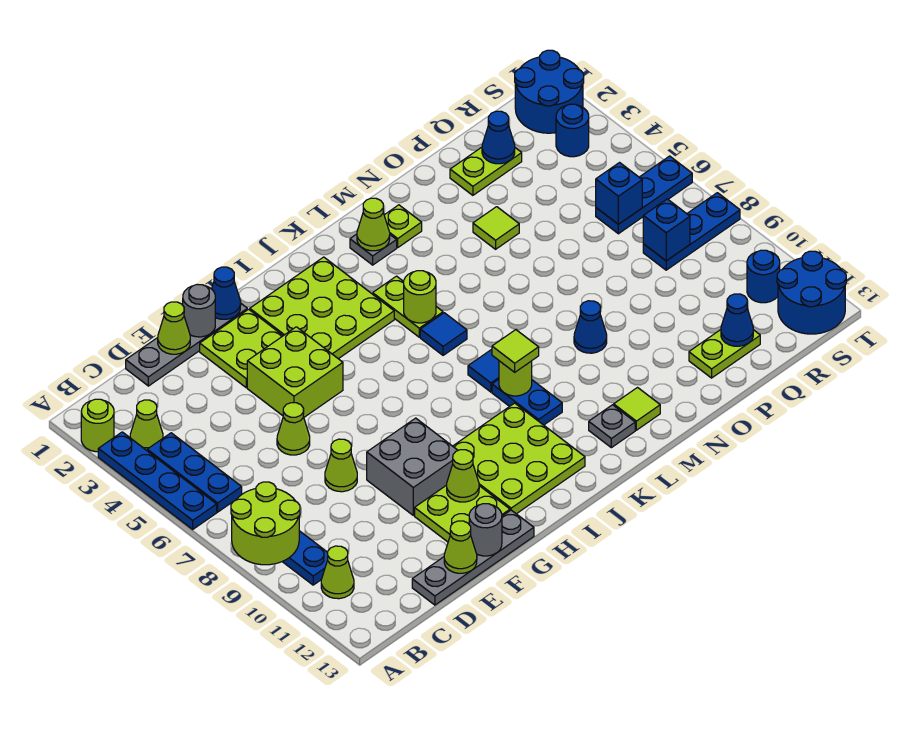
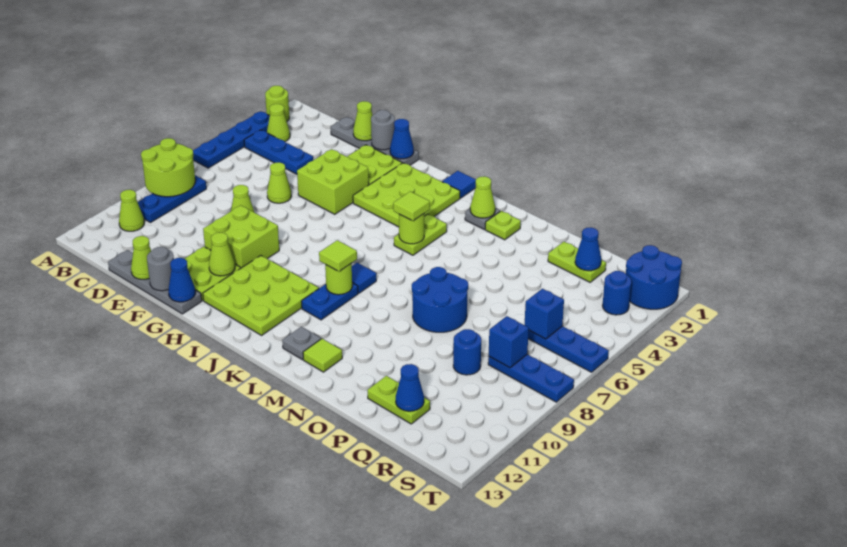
blue plate B4:B6 level 1 -> blue plate B4:D4 level 1
grey brick F9:G10 level 1 -> lime brick F9:G10 level 1
blue tile K6 level 1 -> blue tile J1 level 1
blue cone N9 level 1 -> blue cone G13 level 2
lime tile O4 level 1 -> lime tile K5 level 3
blue round brick S11 level 1 -> blue round brick Q9 level 1
blue round brick S12:T13 level 1 -> blue round brick N7:O8 level 1

